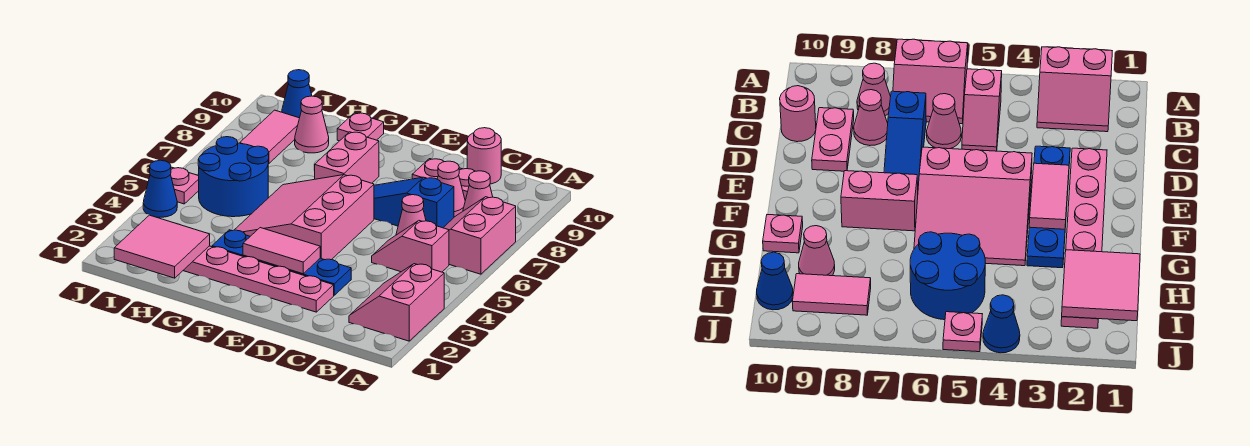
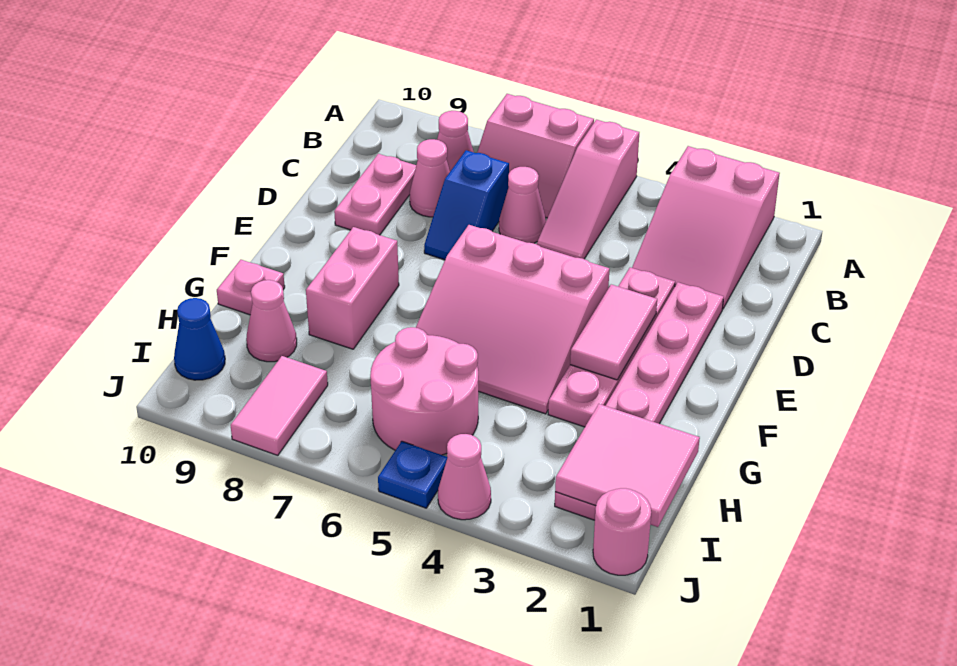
pink slope A2:B3 level 1 top A -> pink slope A2:C3 level 1 top A
pink slope B5:C5 level 1 top B -> pink slope A5:C5 level 1 top A
blue slope C7:E7 level 1 top C -> blue slope C7:D7 level 1 top C
pink round brick C10 level 1 -> pink round brick J1 level 1
blue plate D3:G3 level 1 -> pink plate D3:G3 level 1
pink brick F7:F8 level 1 -> pink brick F8:G8 level 1
blue round brick H5:I6 level 1 -> pink round brick H5:I6 level 1
pink tile I8:I9 level 1 -> pink tile I8:J8 level 1
blue cone J4 level 1 -> pink cone J4 level 1
pink plate J5 level 1 -> blue plate J5 level 1

